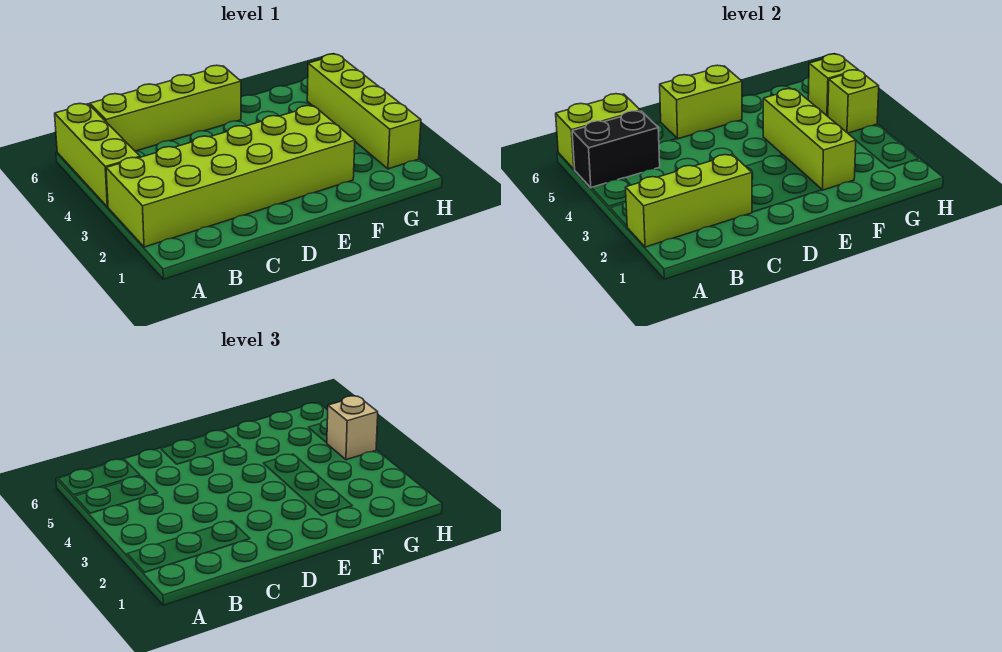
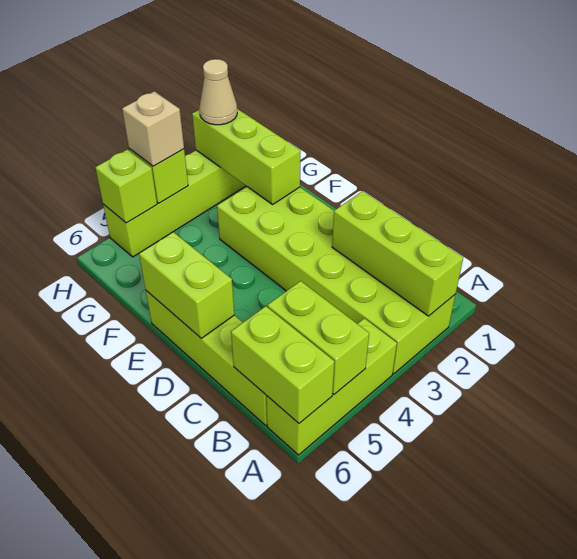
black brick A5:B5 level 2 -> lime brick A5:B5 level 2
lime brick F2:F4 level 2 -> lime brick F2:H2 level 2
none -> tan cone H2 level 3

